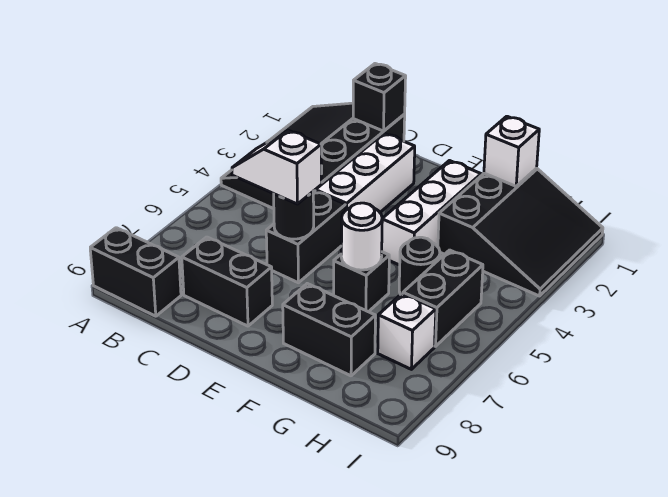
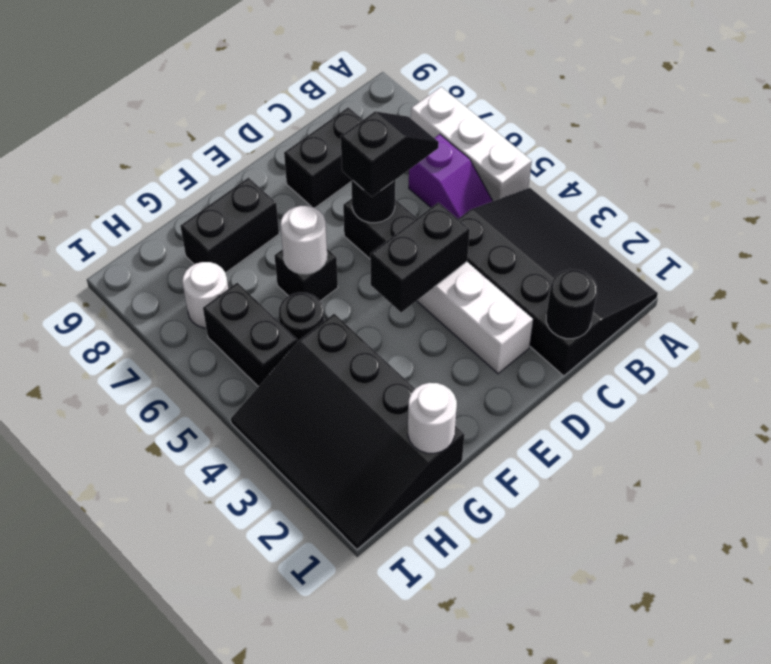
black brick A9:B9 level 1 -> black brick D4:E4 level 2
none -> purple slope B5:B6 level 1 top 6
black brick C1 level 2 -> black round brick C1 level 2
white slope C6:D6 level 3 top D -> black slope C6:D6 level 3 top D
white brick F2:F4 level 1 -> white brick A5:A7 level 1
black slope G1:I3 level 1 top G -> black slope G1:I4 level 1 top G
white brick G1 level 2 -> white round brick G1 level 2
white brick H7 level 1 -> white round brick H7 level 1

